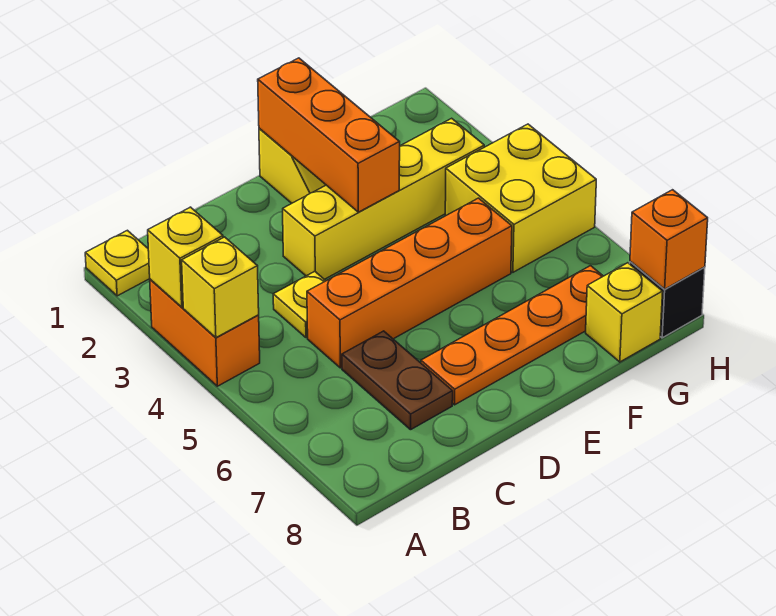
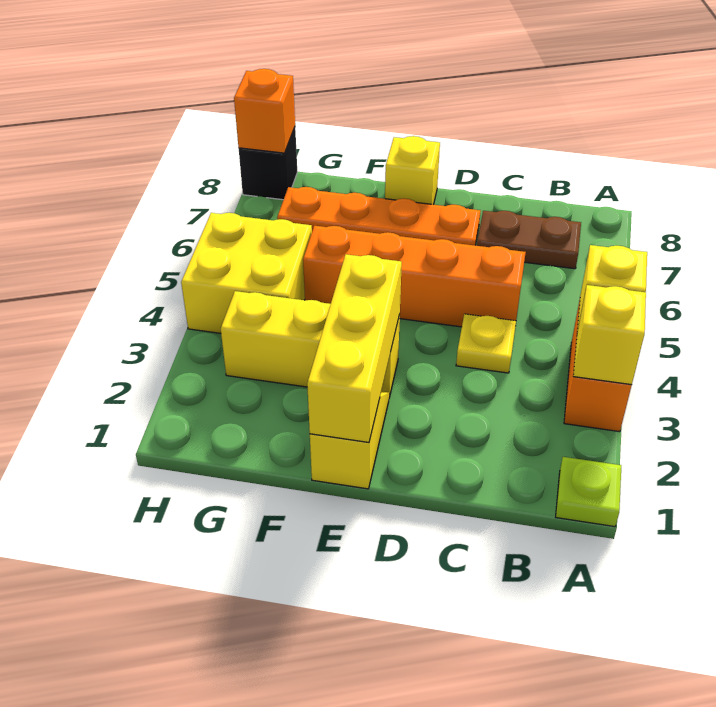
yellow plate A1 level 1 -> lime plate A1 level 1
brown plate C6:C7 level 1 -> brown plate B7:C7 level 1
yellow brick D3:G3 level 1 -> yellow brick E3:G3 level 1
orange brick E1:E3 level 2 -> yellow brick E1:E3 level 2
yellow brick G8 level 1 -> yellow brick E8 level 1

